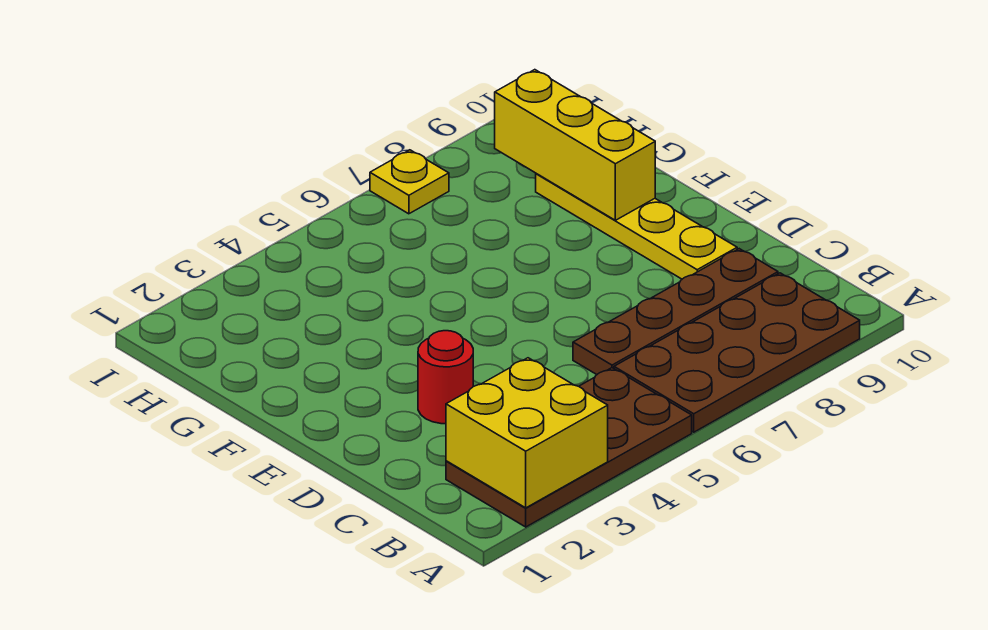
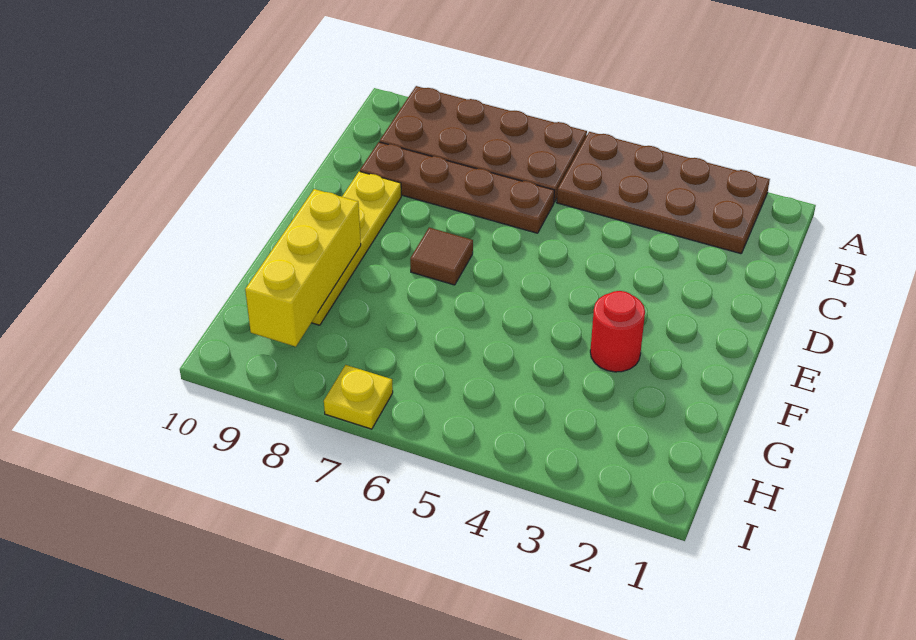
yellow brick A2:B3 level 2 -> none
red round brick D3 level 1 -> red round brick F3 level 1
none -> brown tile E7 level 1

